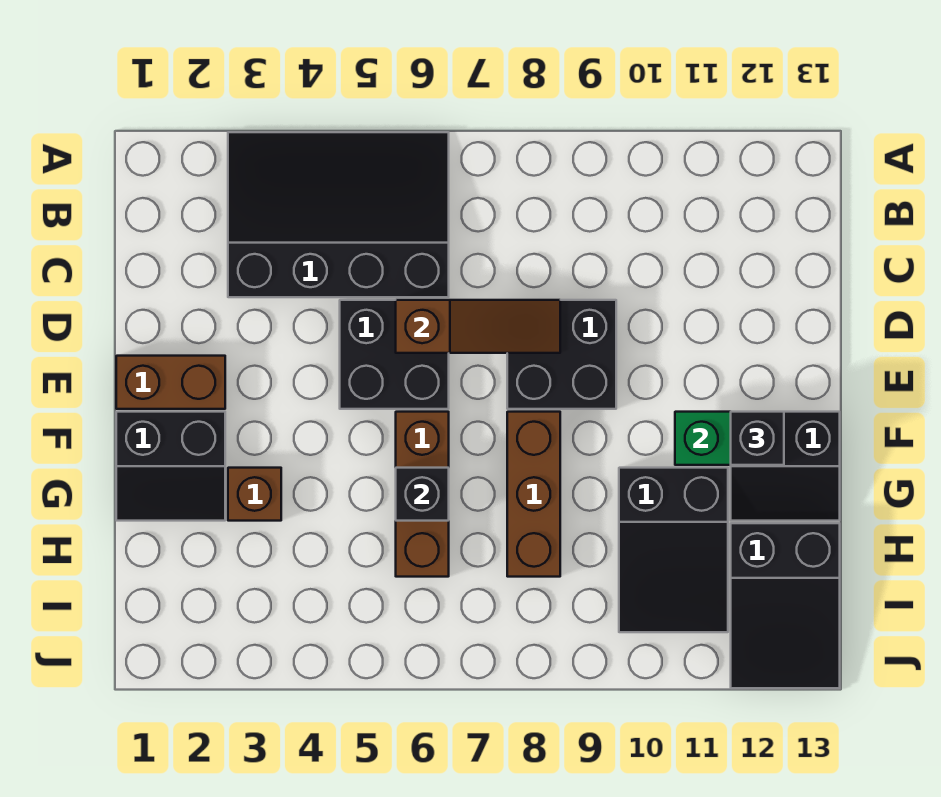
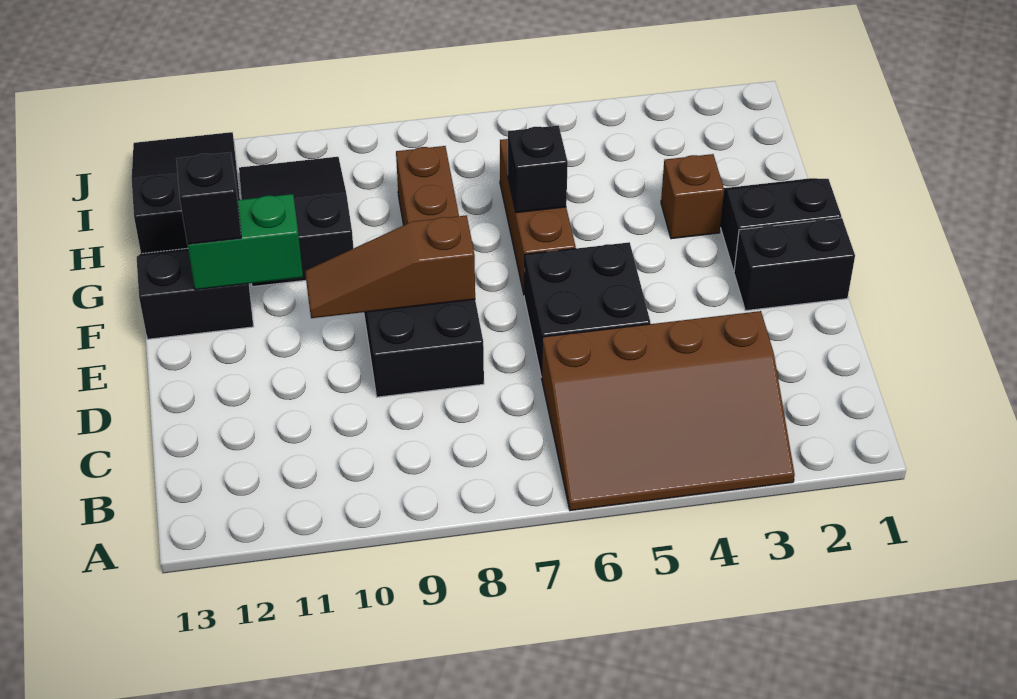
black slope A3:C6 level 1 top C -> brown slope A3:C6 level 1 top C
brown slope D6:D8 level 2 top 6 -> brown slope E8:E10 level 2 top 8
brown brick E1:E2 level 1 -> black brick E1:E2 level 1

